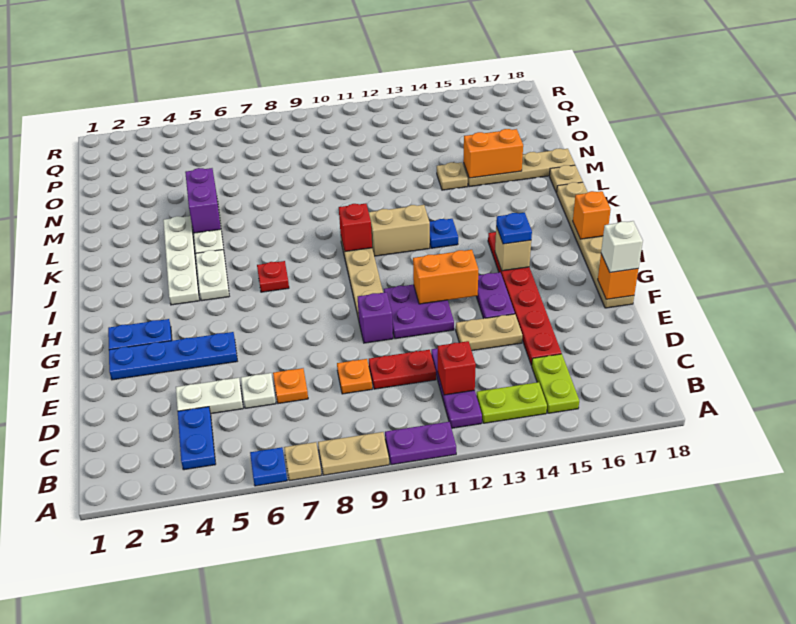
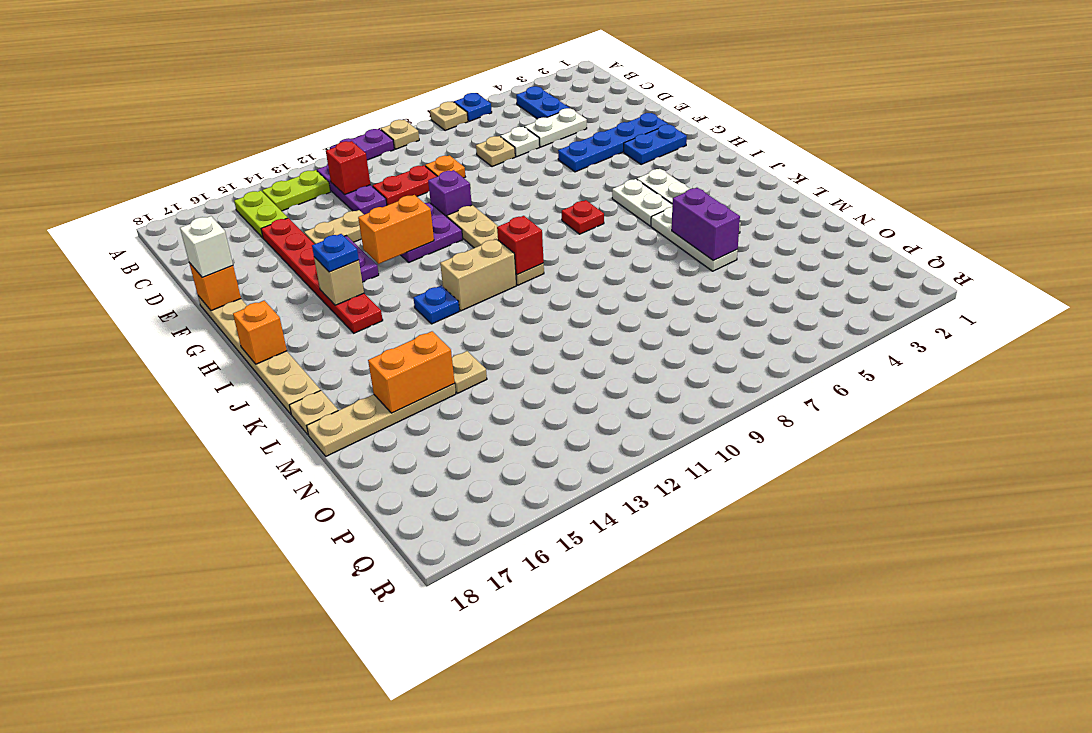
tan plate A8:A9 level 1 -> tan plate A9 level 1
orange plate D7 level 1 -> tan plate D7 level 1

